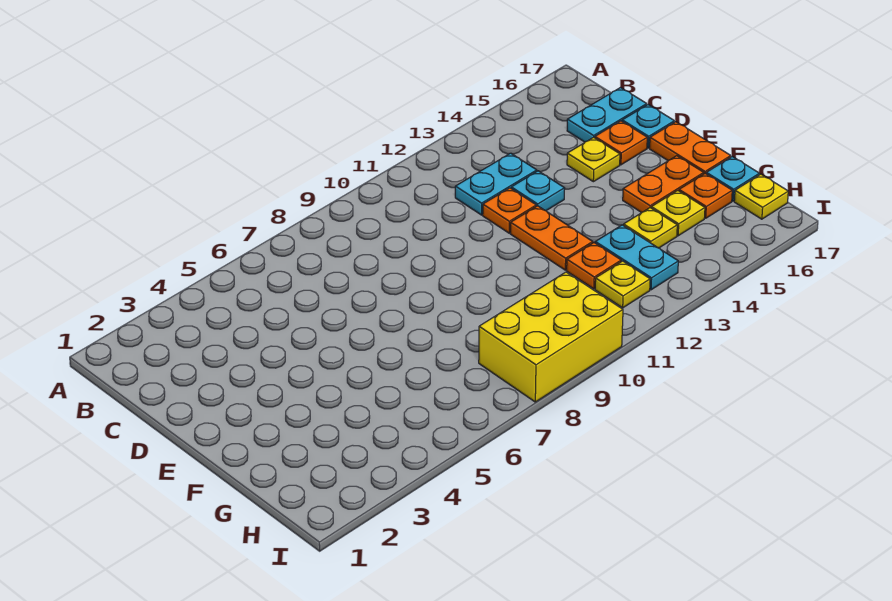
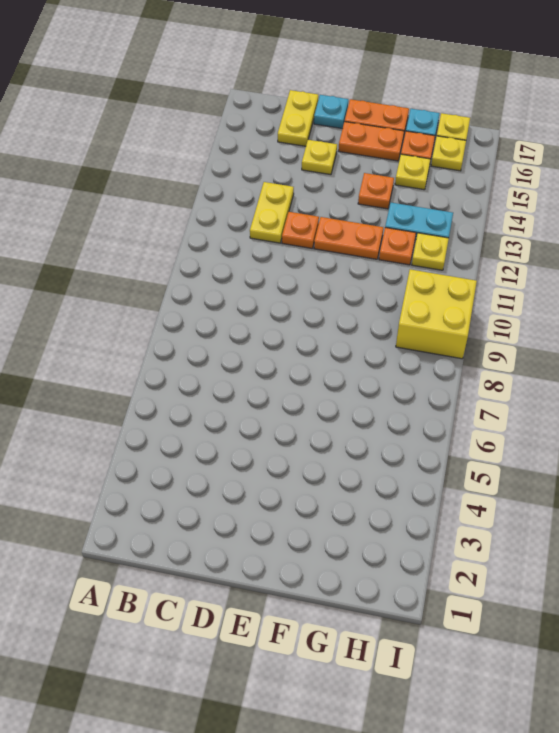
cyan plate C12:C13 level 1 -> yellow plate C12:C13 level 1
cyan plate C16:C17 level 1 -> yellow plate C16:C17 level 1
cyan plate D13 level 1 -> none
orange plate D16 level 1 -> orange plate F14 level 1
orange plate F15:F16 level 1 -> orange plate E16:F16 level 1
yellow plate G14 level 1 -> yellow plate H16 level 1
yellow brick H8:I10 level 1 -> yellow brick H9:I10 level 1

